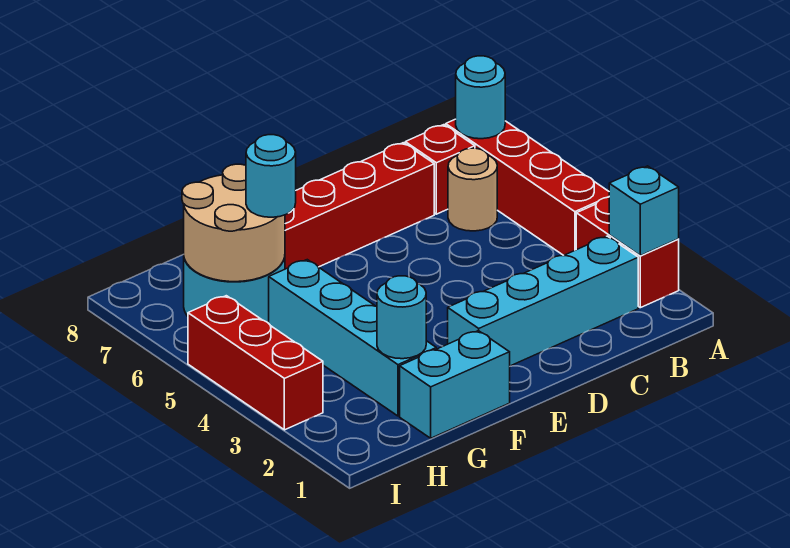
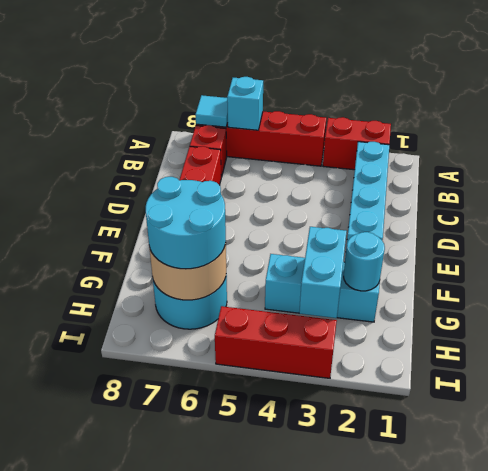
cyan brick A2 level 2 -> cyan brick A6 level 2
cyan round brick A7 level 2 -> cyan tile A7 level 2
tan round brick B6 level 1 -> none
cyan brick F1:G1 level 1 -> cyan brick G3:H3 level 2
cyan brick G2:G5 level 1 -> cyan brick G2:G4 level 1
cyan round brick G6 level 3 -> cyan round brick G6:H7 level 3

